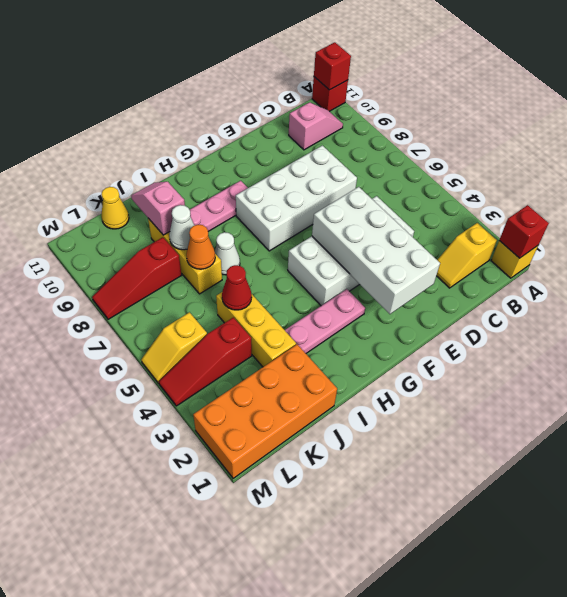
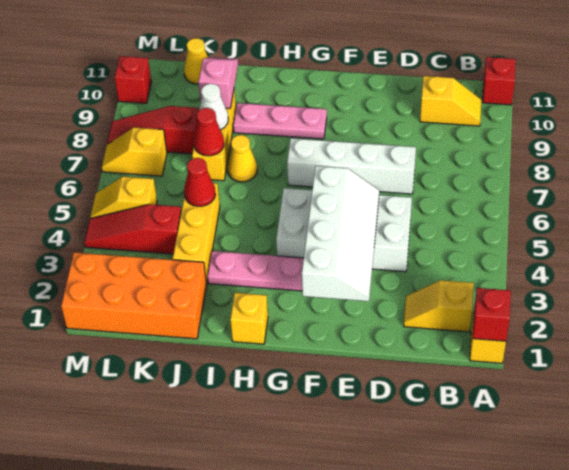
red brick A11 level 2 -> red brick M10 level 1
pink slope B10:C10 level 1 top C -> yellow slope B10:C10 level 1 top C
white brick D7:G8 level 1 -> white brick D7:G7 level 1
white brick E2:F5 level 2 -> white slope E2:F5 level 2 top F
none -> yellow brick H1 level 1
white cone I7 level 1 -> yellow cone I7 level 1
orange cone J7 level 2 -> red cone J7 level 2
none -> yellow slope L7:M7 level 1 top L

